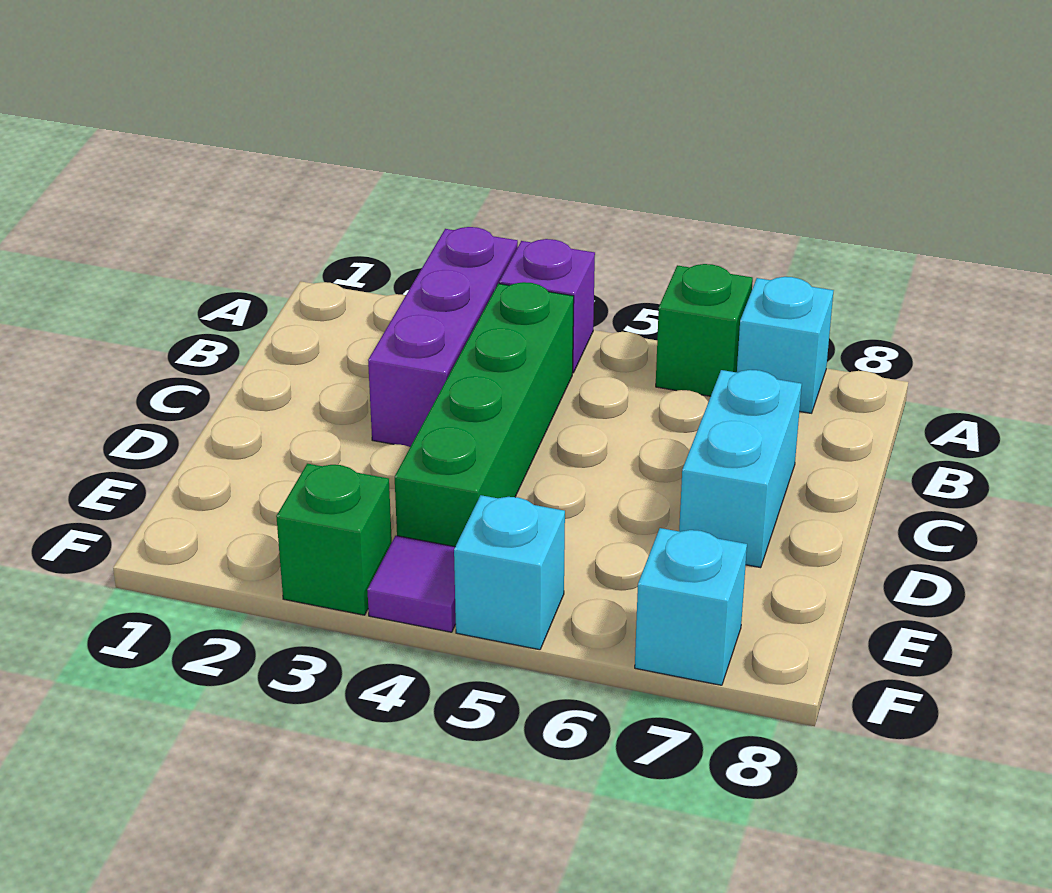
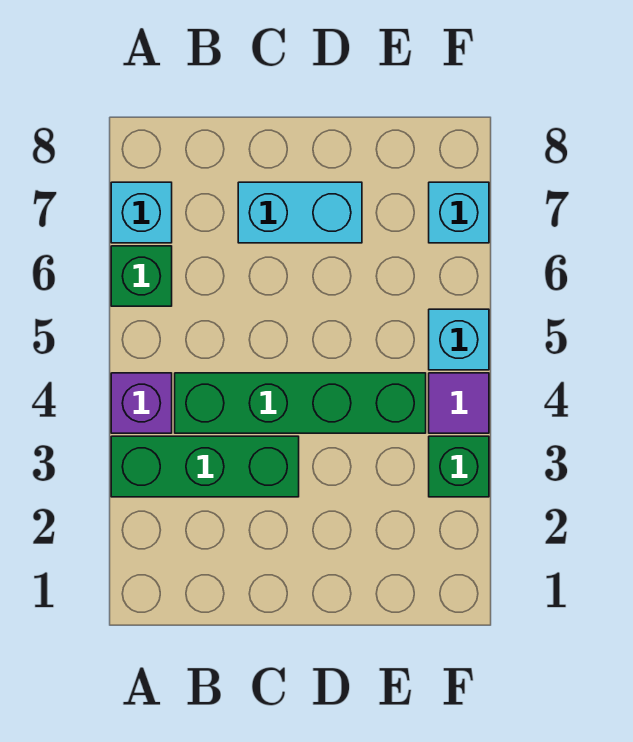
purple brick A3:C3 level 1 -> green brick A3:C3 level 1

